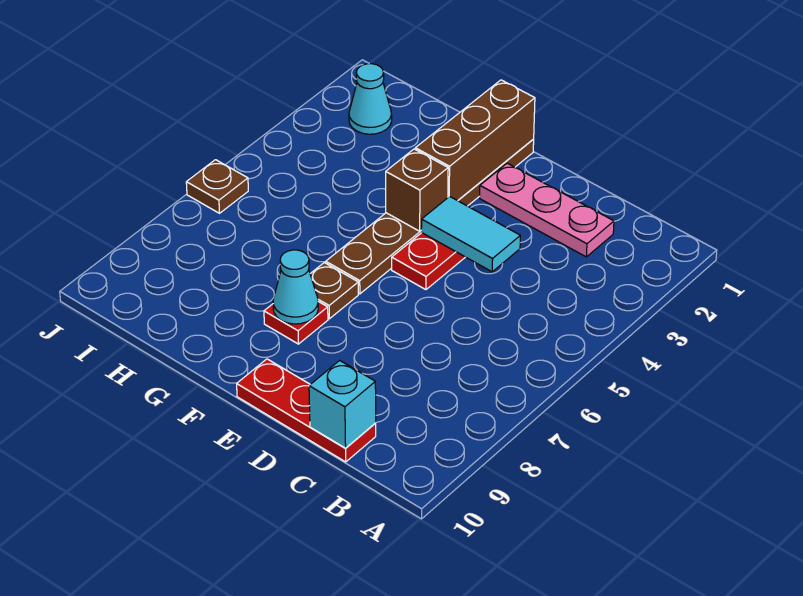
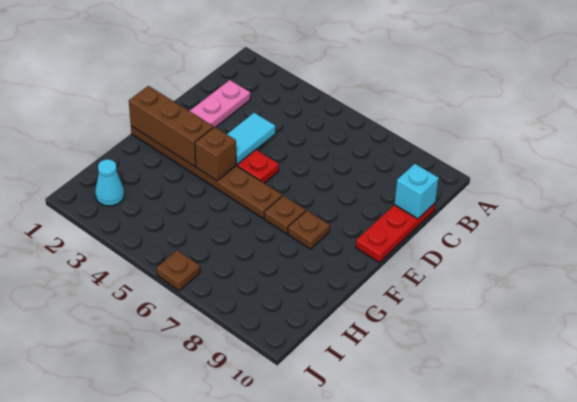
red plate F8 level 1 -> brown plate F8 level 1
cyan cone F8 level 2 -> none

